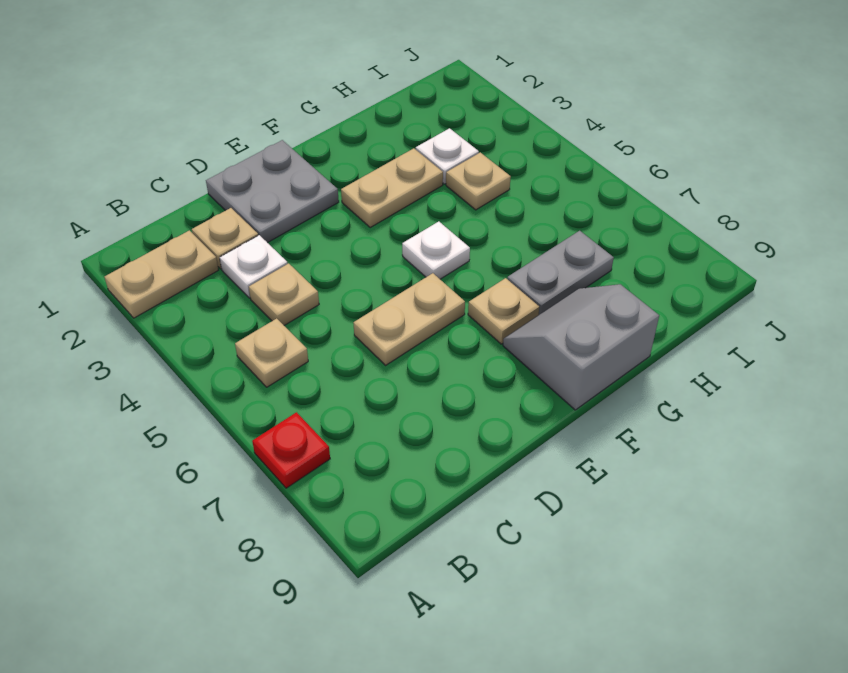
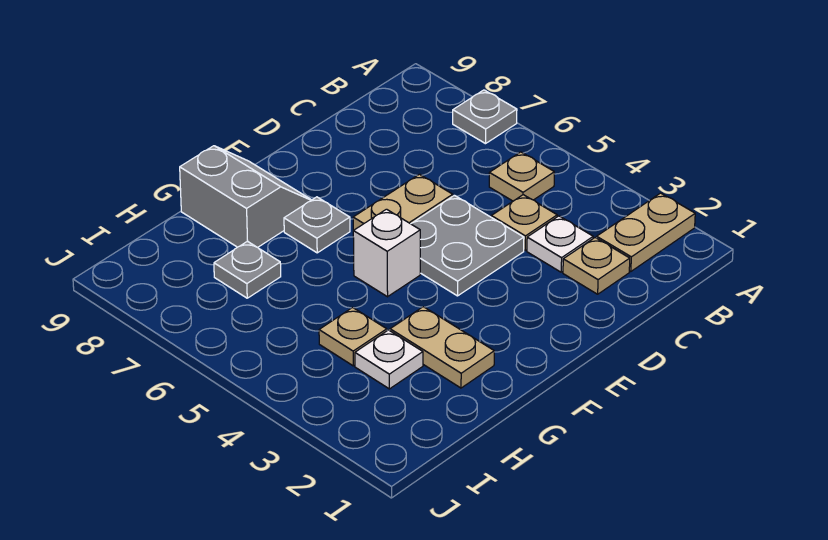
red plate A7 level 1 -> grey plate A7 level 1
grey plate D1:E2 level 1 -> grey plate D4:E5 level 1
tan plate F3:G3 level 1 -> tan plate G2:G3 level 1
white plate F5 level 1 -> white brick F5 level 1
tan plate F7 level 1 -> grey plate F7 level 1
grey slope F8:G9 level 1 top 9 -> grey slope F8:G9 level 1 top G
grey plate G7:H7 level 1 -> grey plate H7 level 1

